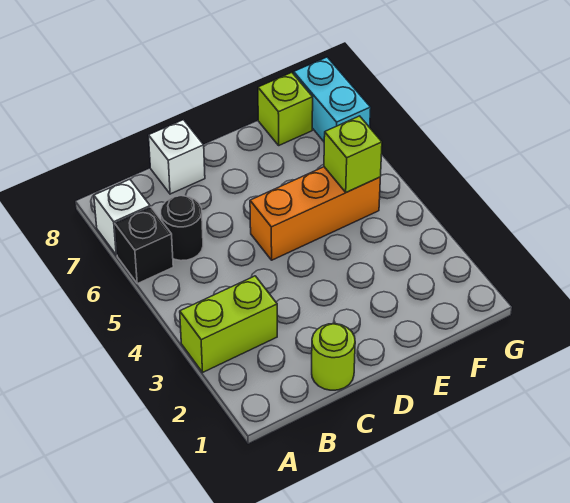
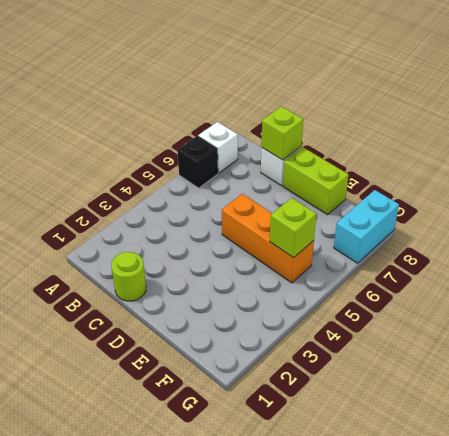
lime brick A3:B3 level 1 -> lime brick D8:E8 level 1
black round brick B6 level 1 -> none
lime brick F8 level 1 -> lime brick C8 level 2

